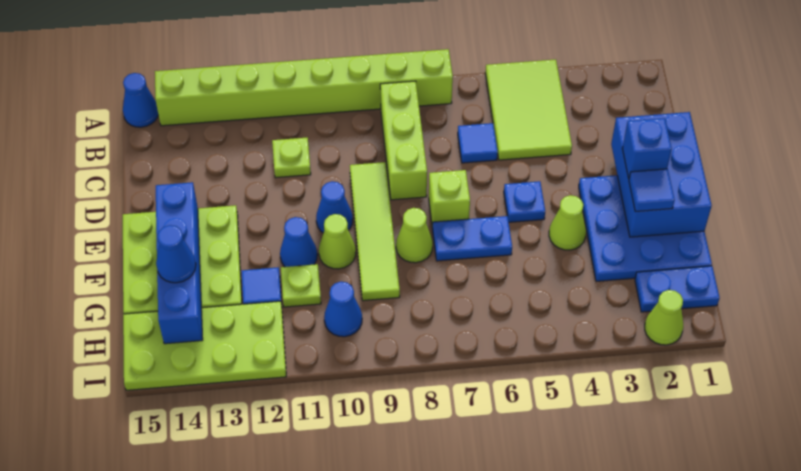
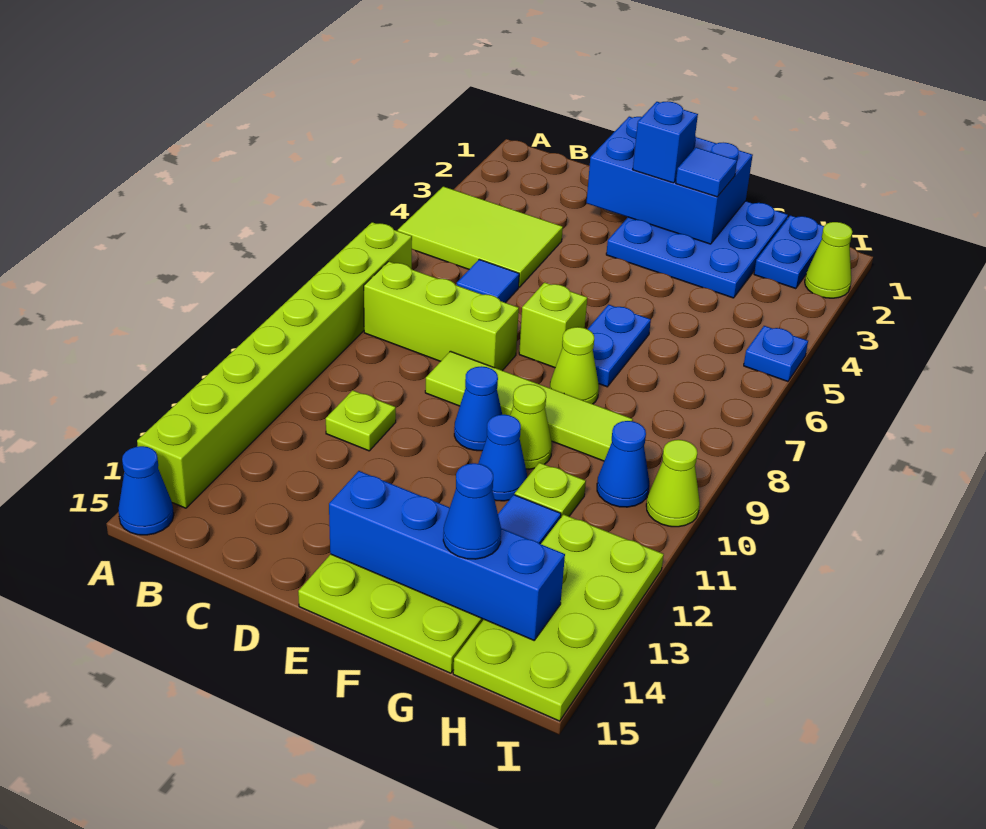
blue plate E5 level 1 -> blue plate I5 level 1
lime cone F4 level 1 -> lime cone I10 level 1

